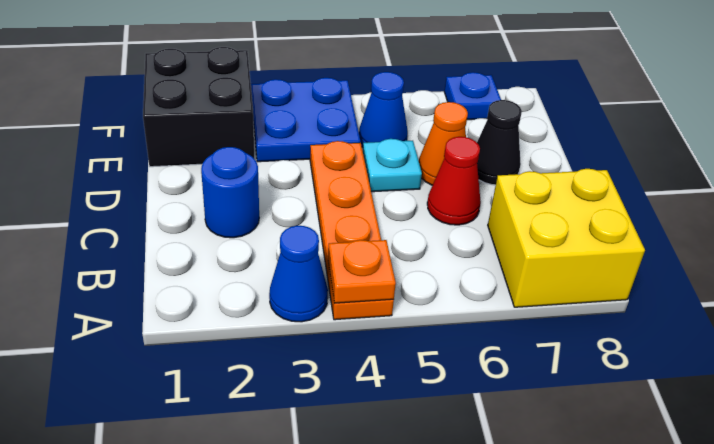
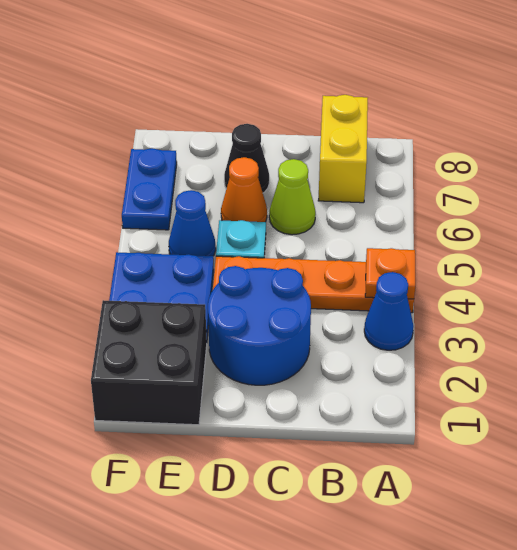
yellow brick A7:B8 level 1 -> yellow brick B7:B8 level 1
blue round brick C2 level 1 -> blue round brick C2:D3 level 1
red cone C6 level 1 -> lime cone C6 level 1
blue plate F7 level 1 -> blue plate F6:F7 level 1

